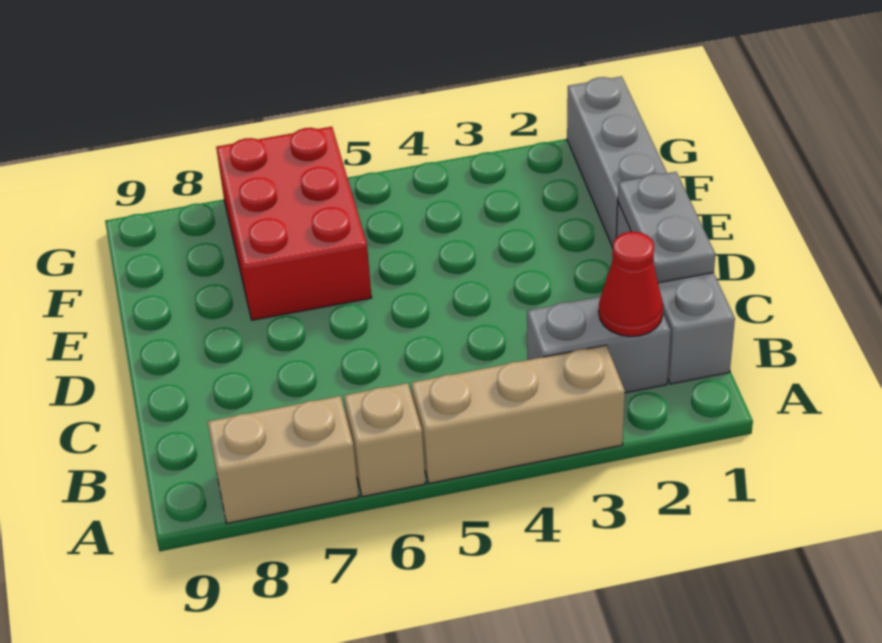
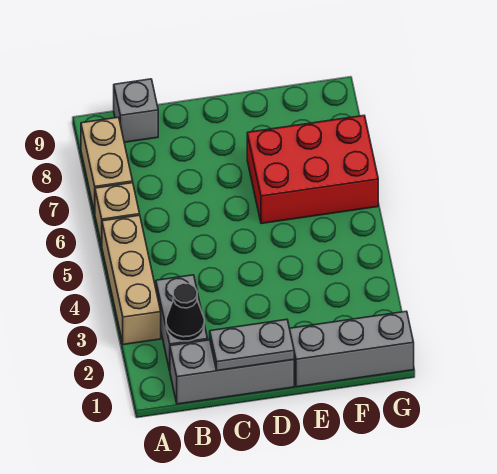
red cone B2 level 2 -> black cone B2 level 2
none -> grey brick B9 level 1

